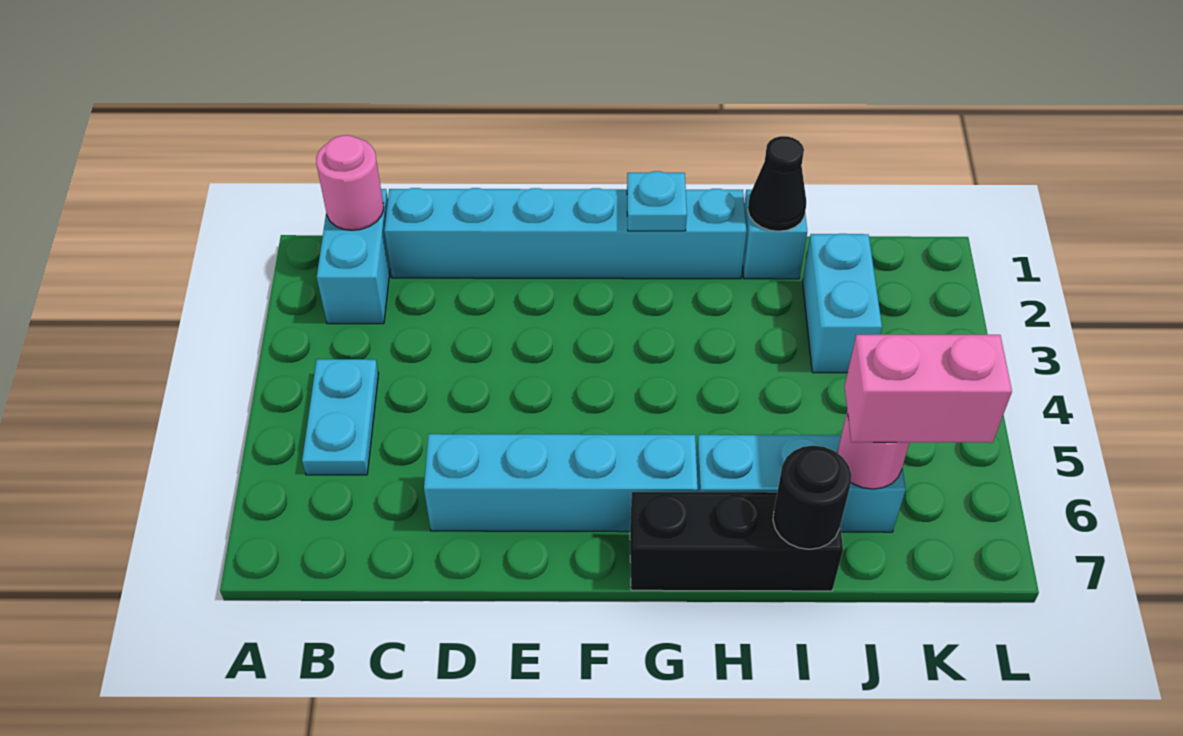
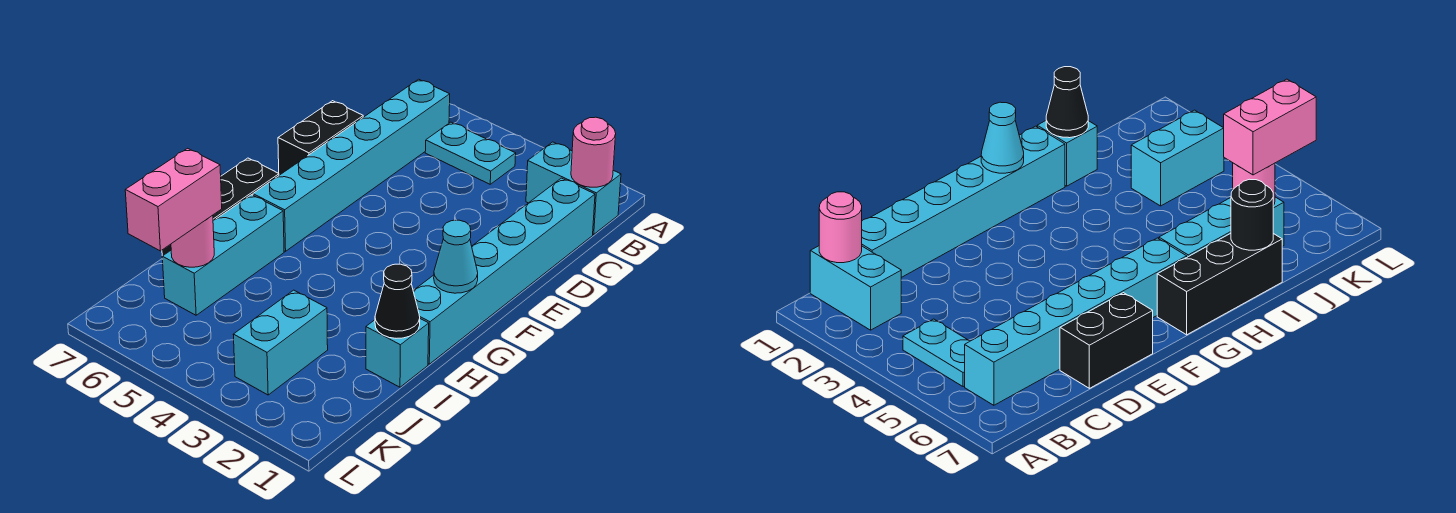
cyan brick D6:G6 level 1 -> cyan brick B6:G6 level 1
none -> black brick D7:E7 level 1
cyan plate G1 level 2 -> cyan cone G1 level 2
cyan brick J2:J3 level 1 -> cyan brick J3:K3 level 1

